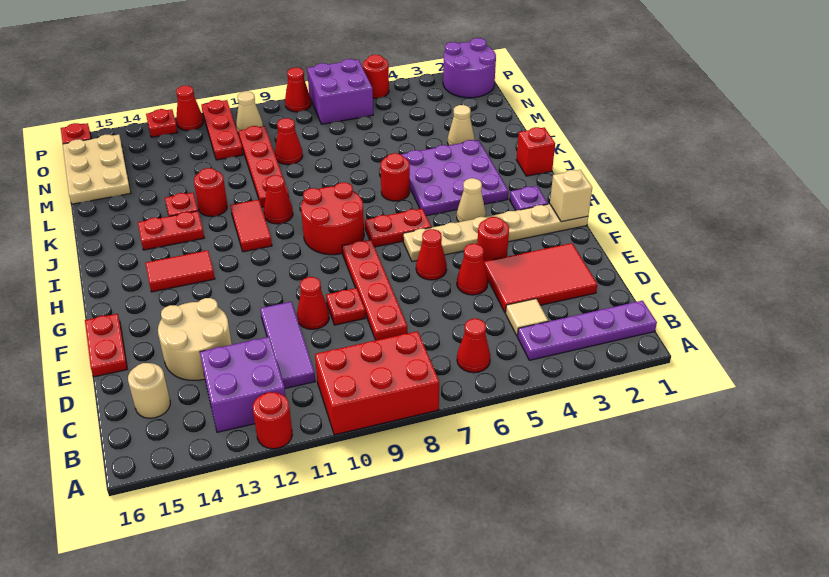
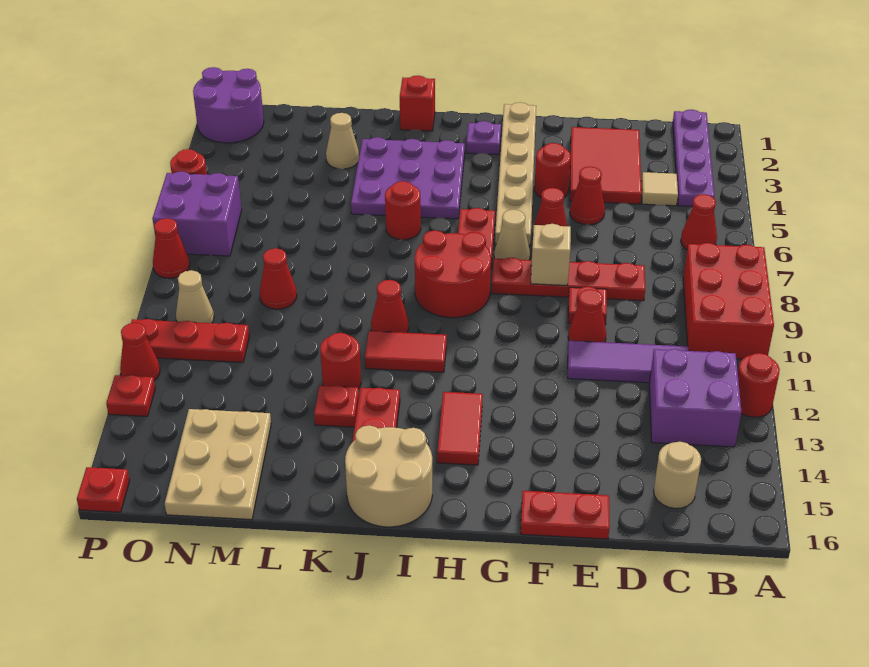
tan round brick D13:E14 level 1 -> tan round brick I15:J16 level 1
tan brick G1 level 2 -> tan brick F8 level 2
tan cone H4 level 1 -> tan cone G7 level 1
red plate K10:N10 level 1 -> none
tan plate M15:O16 level 1 -> tan plate M14:N16 level 1

